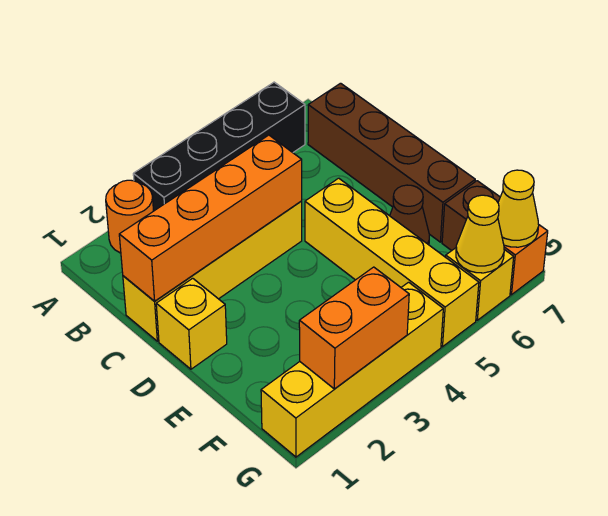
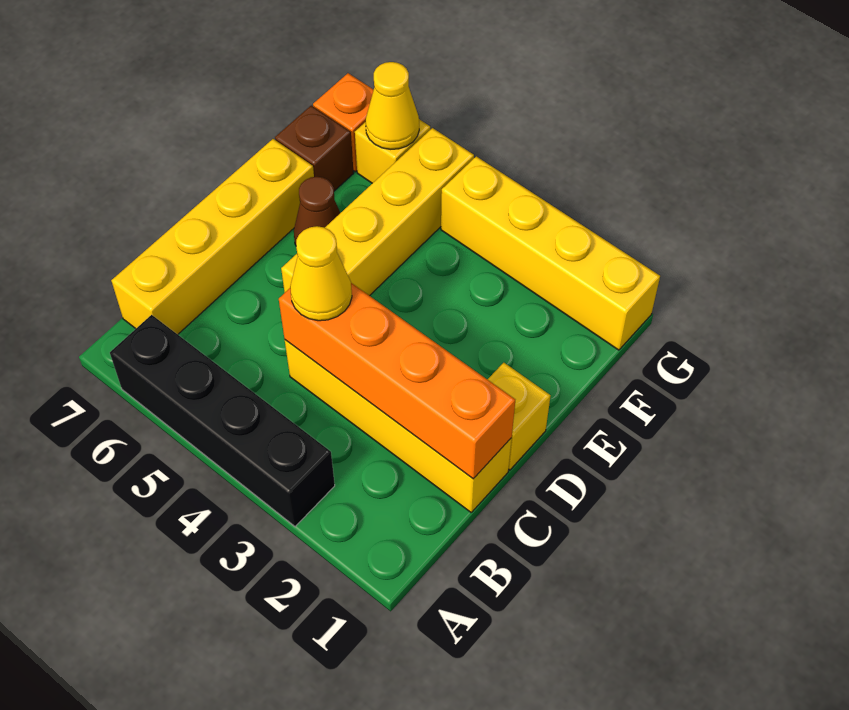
orange round brick A2 level 1 -> none
brown brick B7:E7 level 1 -> yellow brick B7:E7 level 1
orange brick G2:G3 level 2 -> none
yellow cone G7 level 2 -> yellow cone C4 level 3

